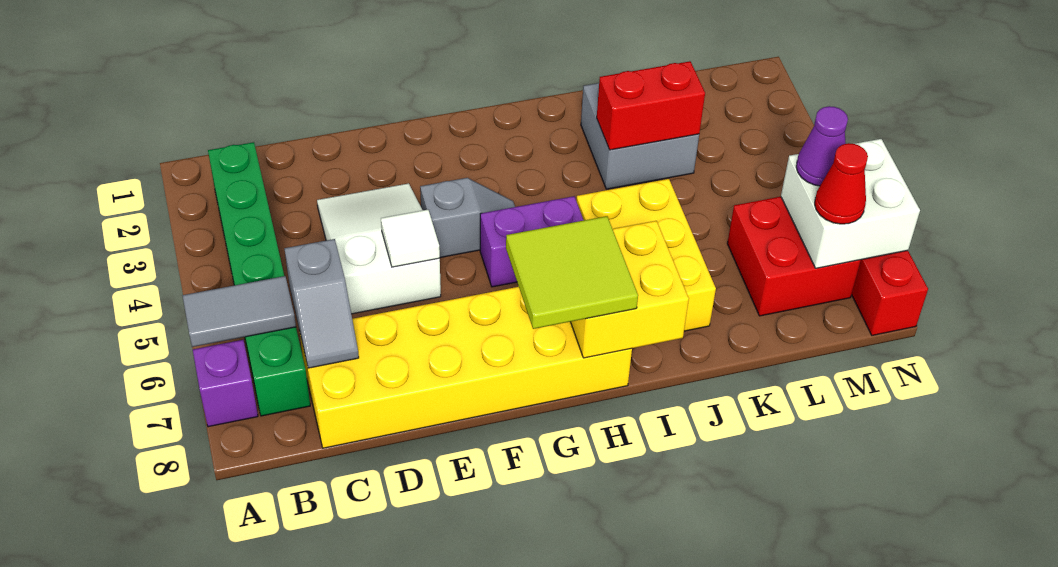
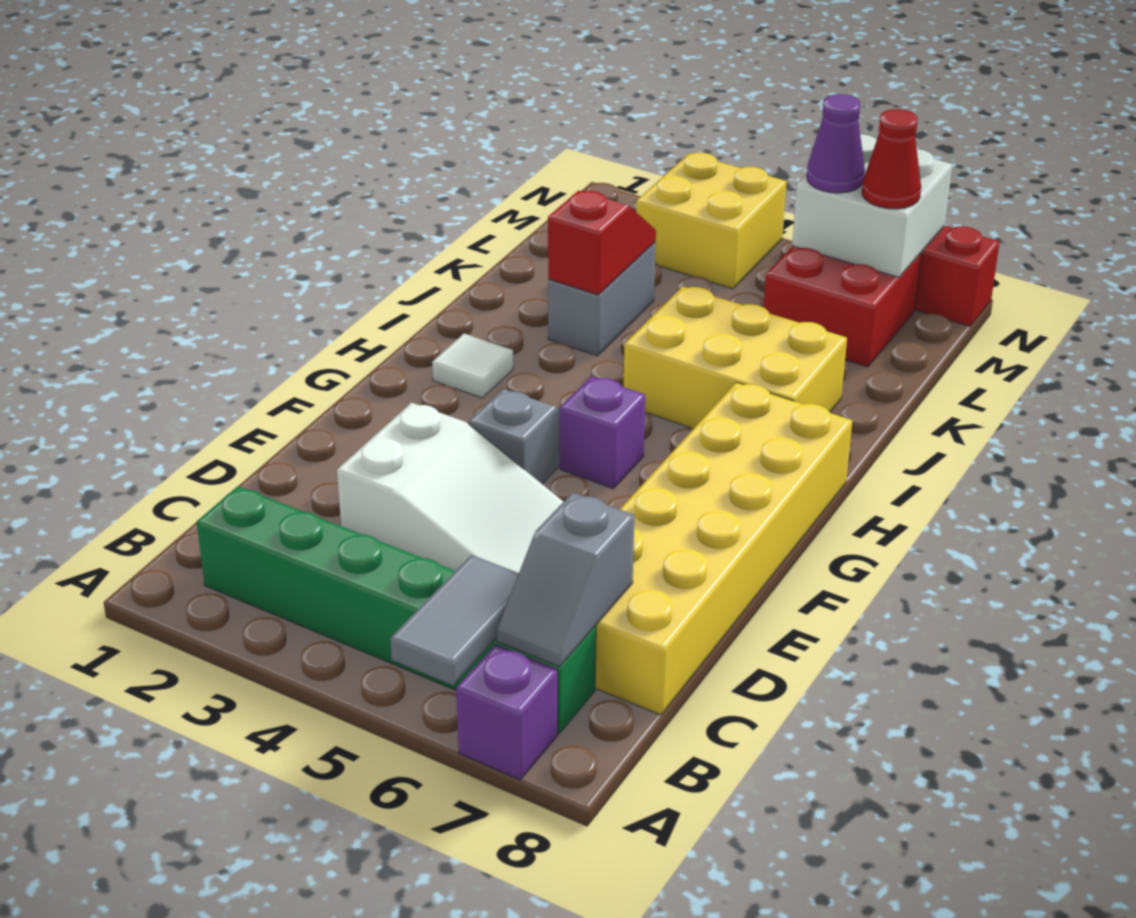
grey slope C6:C7 level 2 top 6 -> grey slope B7:C7 level 2 top C
white slope D3:E5 level 1 top 5 -> white slope D3:E5 level 1 top 3
white tile E5 level 2 -> white tile H2 level 1
purple brick G5:H5 level 1 -> purple brick G5 level 1
lime tile G7:H8 level 3 -> none
yellow brick H7:I8 level 2 -> yellow brick M3:N4 level 1
grey brick J2:K3 level 1 -> grey brick J3:K3 level 1
red brick J3:K3 level 2 -> red slope J3:K3 level 2 top J

